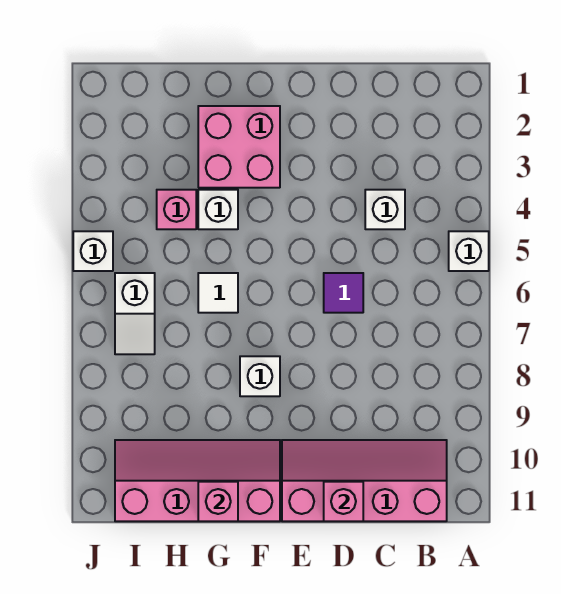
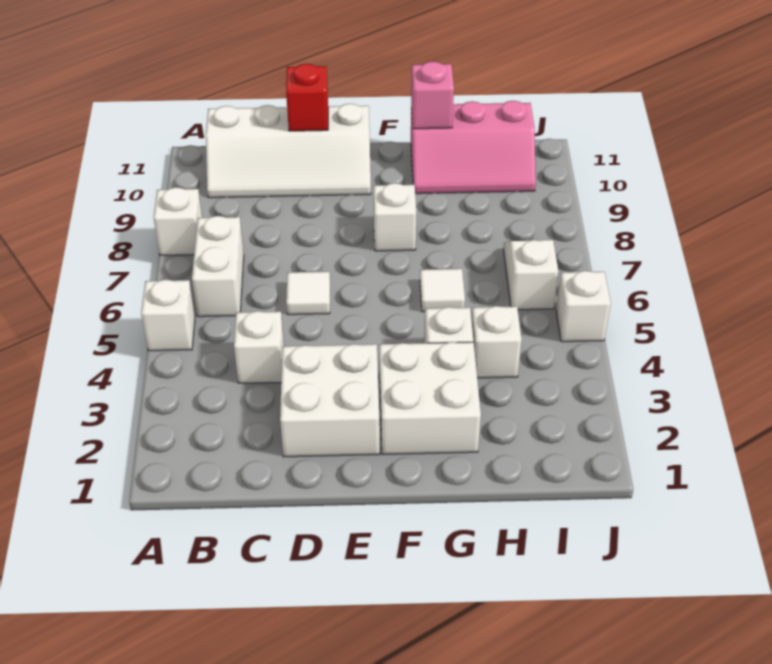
none -> white brick A8 level 1
none -> white brick B6:B7 level 1
pink slope B10:E11 level 1 top 11 -> white slope B10:E11 level 1 top 11
none -> white brick D2:E3 level 1
purple tile D6 level 1 -> white tile D6 level 1
pink brick D11 level 2 -> red brick D11 level 2
pink brick F2:G3 level 1 -> white brick F2:G3 level 1
pink slope F10:I11 level 1 top 11 -> pink slope G10:I11 level 1 top 11
pink brick H4 level 1 -> white brick H4 level 1

